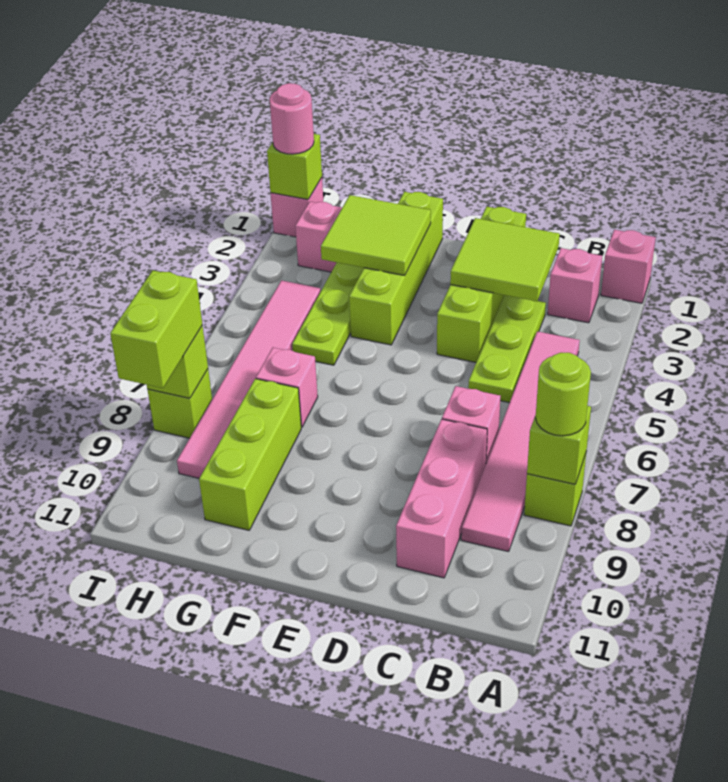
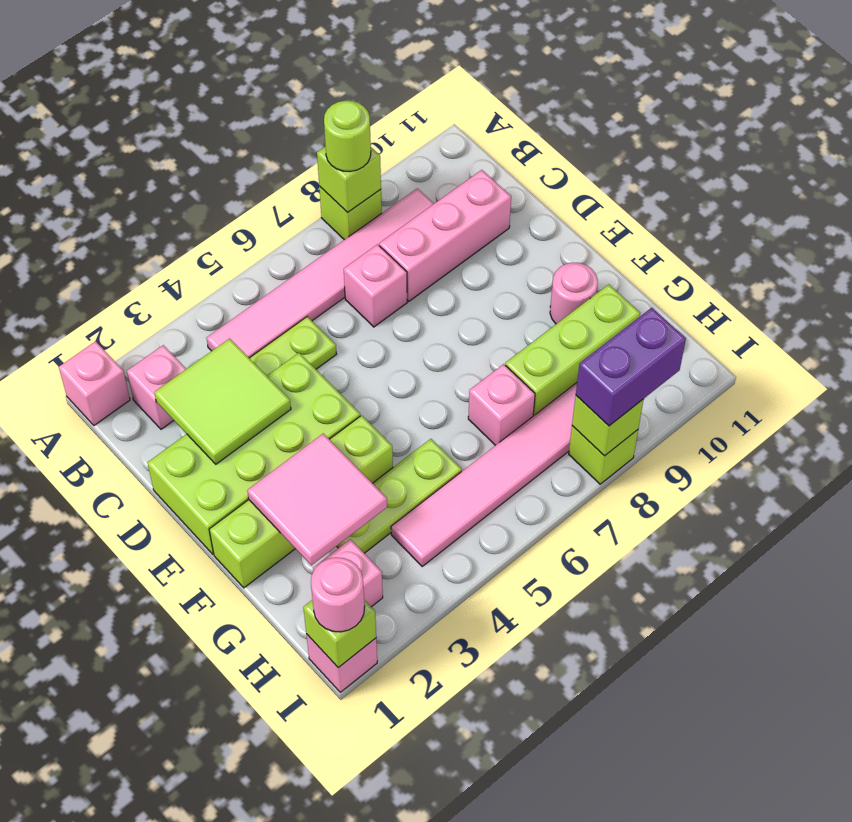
lime brick D1:D4 level 1 -> lime brick D1:E4 level 1
lime tile F2:G3 level 2 -> pink tile F2:G3 level 2
none -> pink round brick F10 level 1
lime brick I8:I9 level 3 -> purple brick I8:I9 level 3

